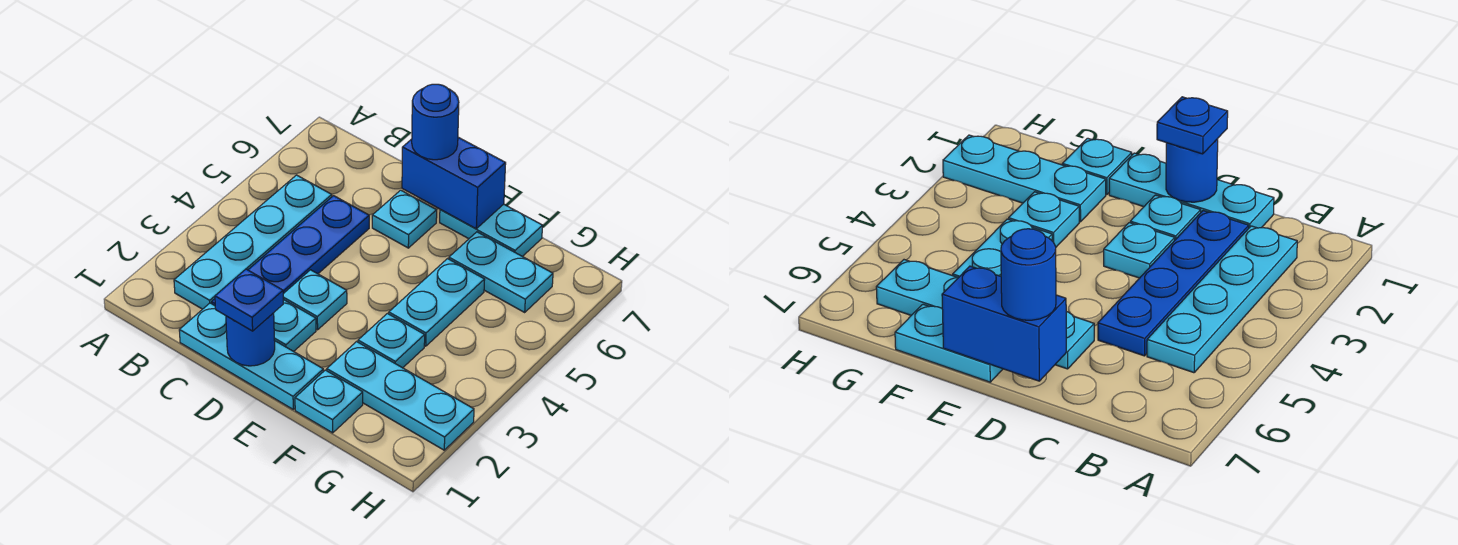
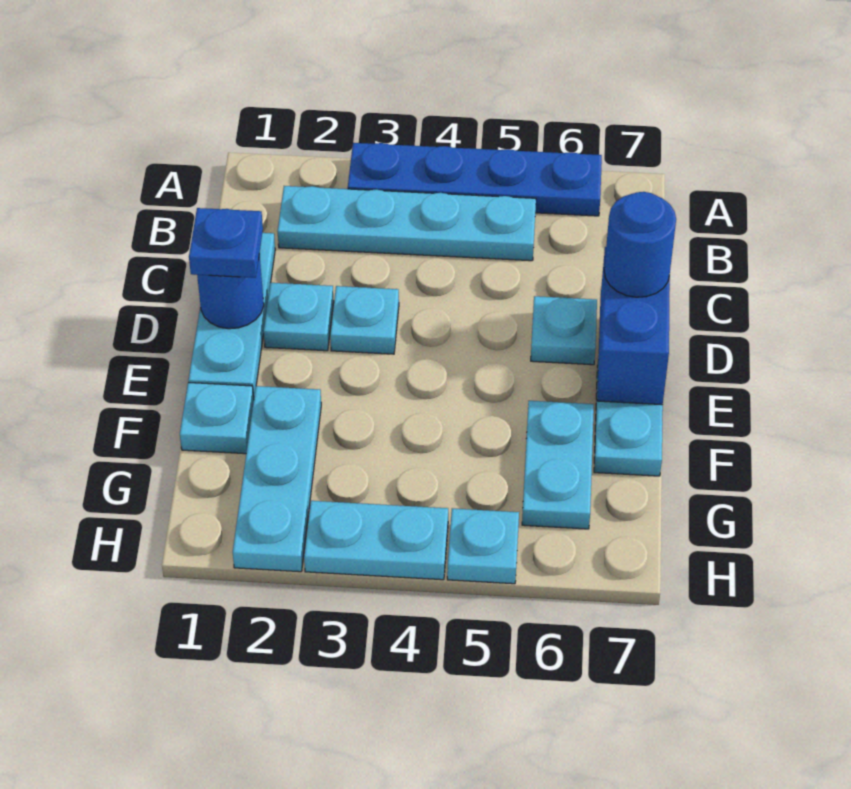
blue plate C2:C5 level 1 -> blue plate A3:A6 level 1
cyan plate F3 level 1 -> cyan plate H5 level 1
cyan plate F4:F5 level 1 -> cyan plate H3:H4 level 1

